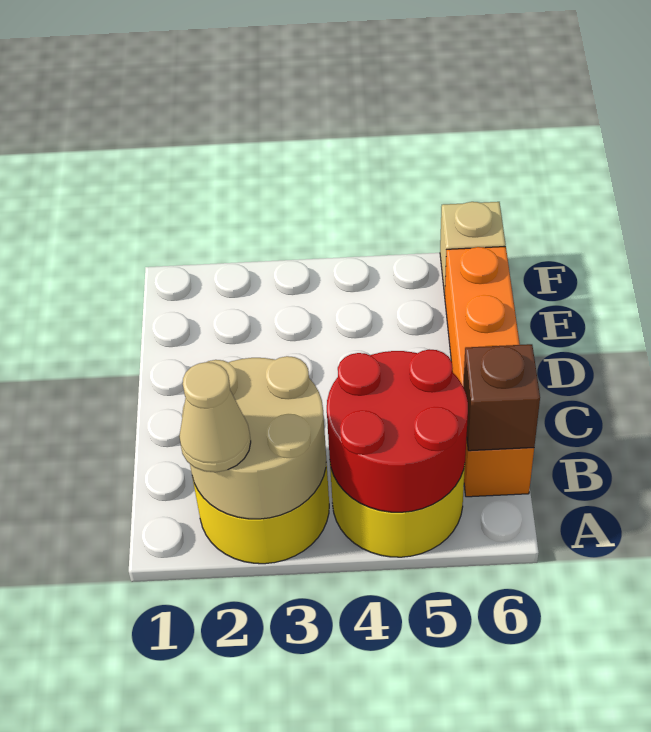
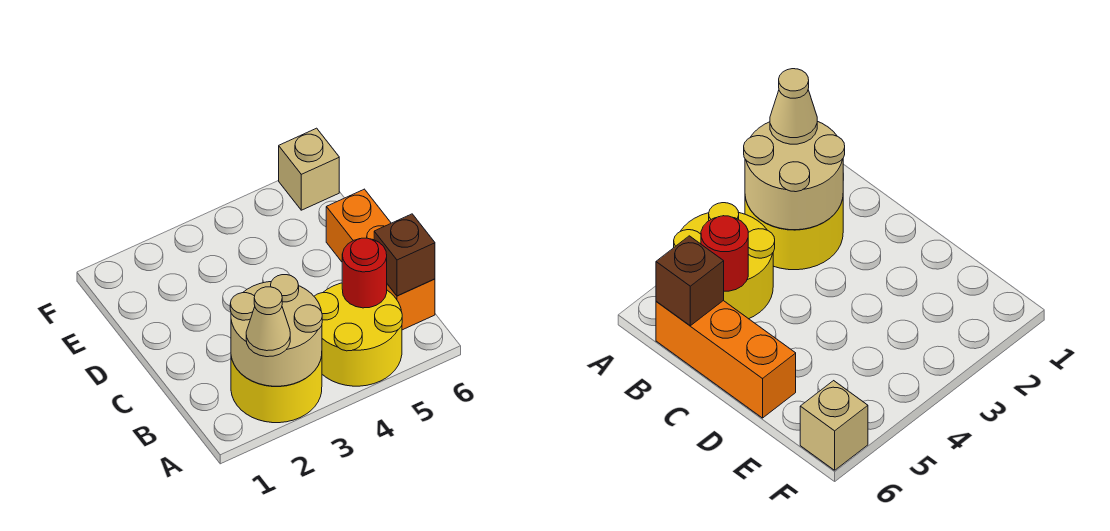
red round brick A4:B5 level 2 -> red round brick B5 level 2
orange brick B6:E6 level 1 -> orange brick B6:D6 level 1

